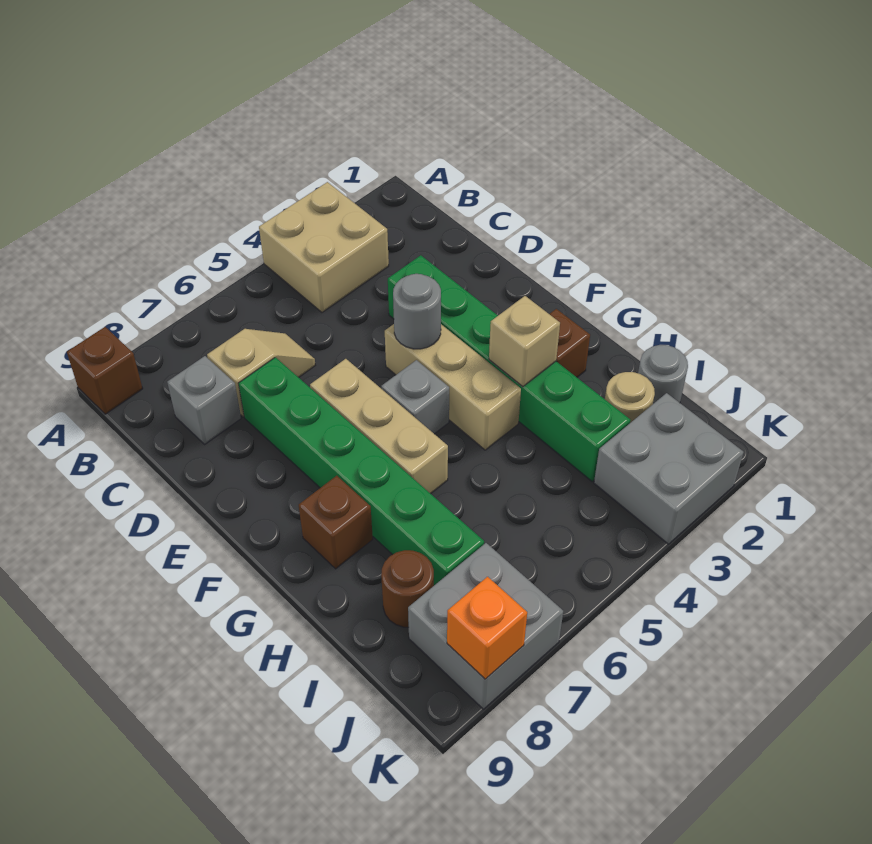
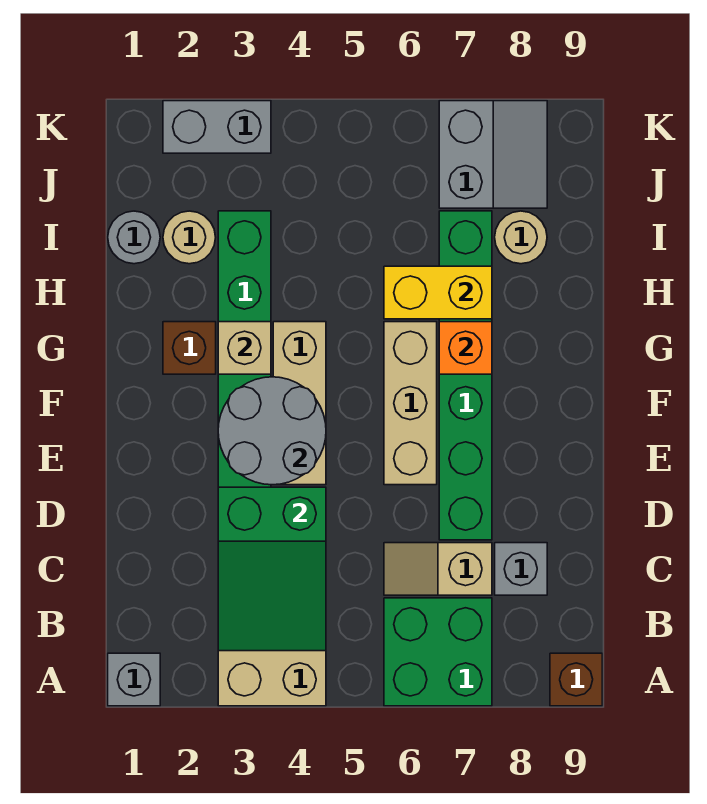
none -> green brick A6:B7 level 1
none -> green slope B3:D4 level 2 top D
grey round brick E4 level 2 -> grey round brick E3:F4 level 2
grey brick F5 level 1 -> grey brick A1 level 1
brown brick G8 level 1 -> none
none -> yellow brick H6:H7 level 2
brown round brick I8 level 1 -> tan round brick I8 level 1
grey brick J2:K3 level 1 -> grey brick K2:K3 level 1
grey brick J7:K8 level 1 -> grey slope J7:K8 level 1 top 7
orange brick K8 level 2 -> orange brick G7 level 2

